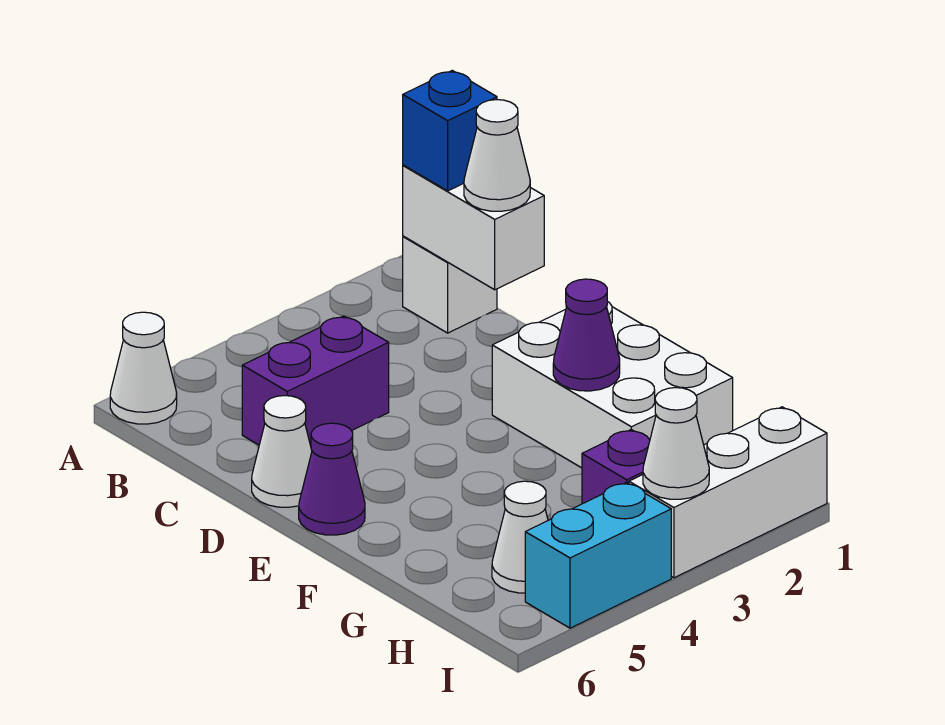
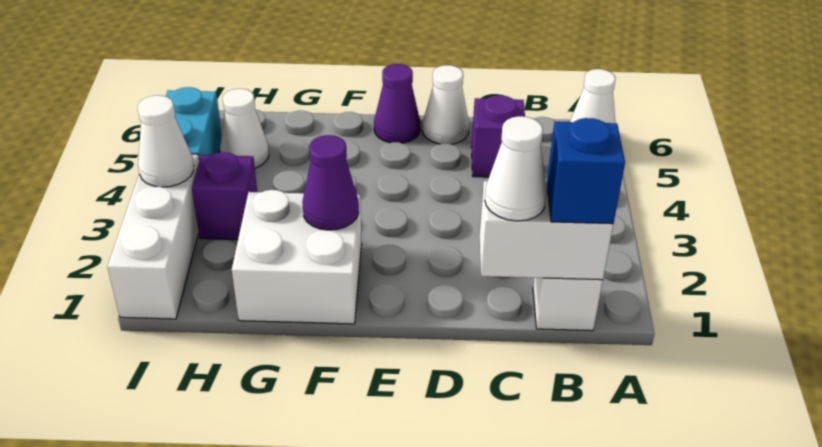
purple brick C4:C5 level 1 -> purple brick C5 level 1
white brick E1:G2 level 1 -> white brick F1:G2 level 1

